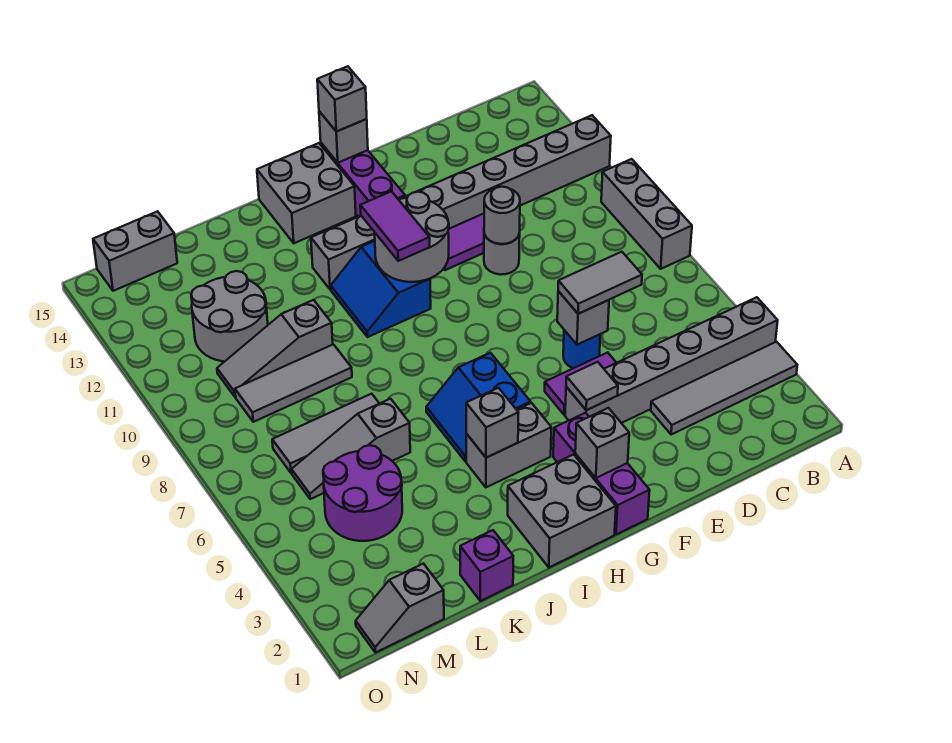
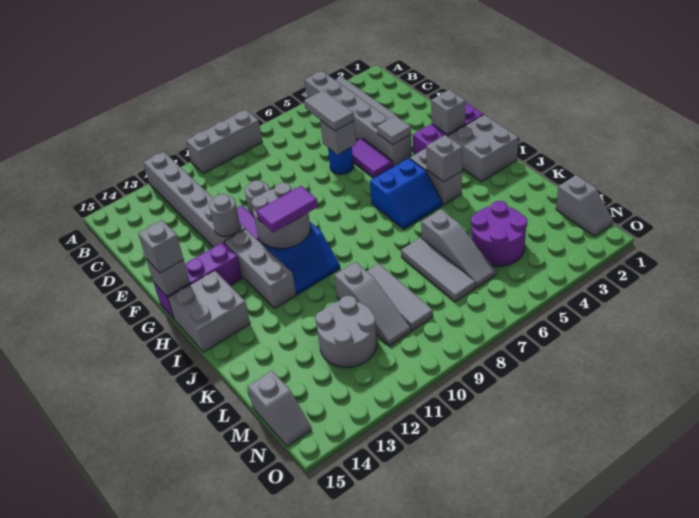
grey round brick E10 level 2 -> grey round brick F12 level 2
purple brick K1 level 1 -> none
grey brick M15:N15 level 1 -> grey slope M15:N15 level 1 top M

